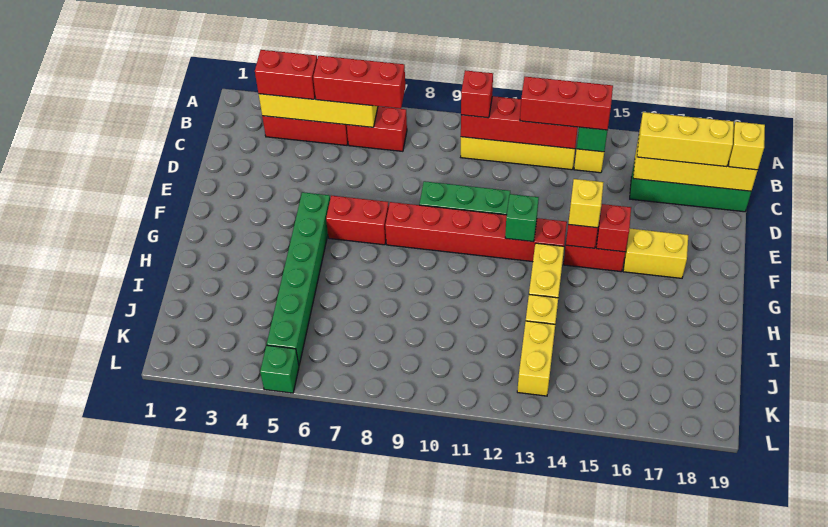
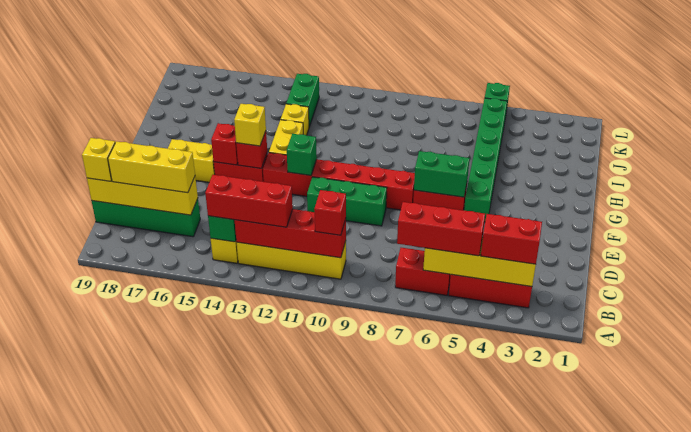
none -> green brick F6:F7 level 2
yellow brick J13:K13 level 1 -> green brick J13:K13 level 1

